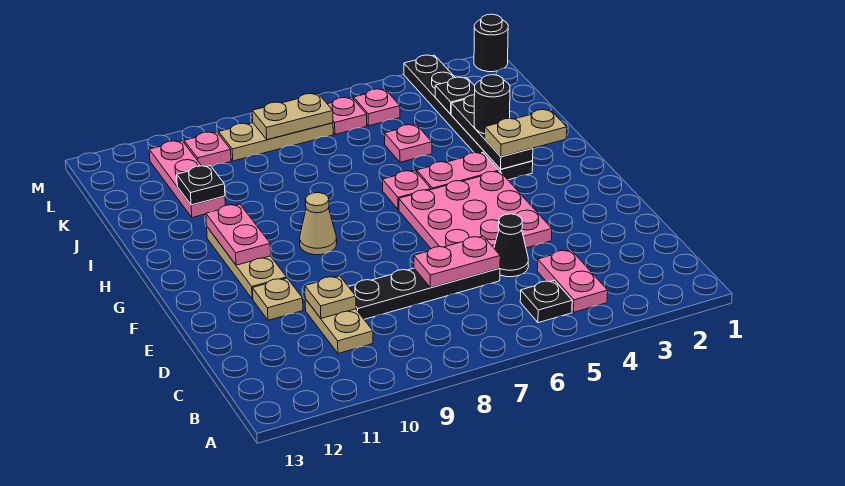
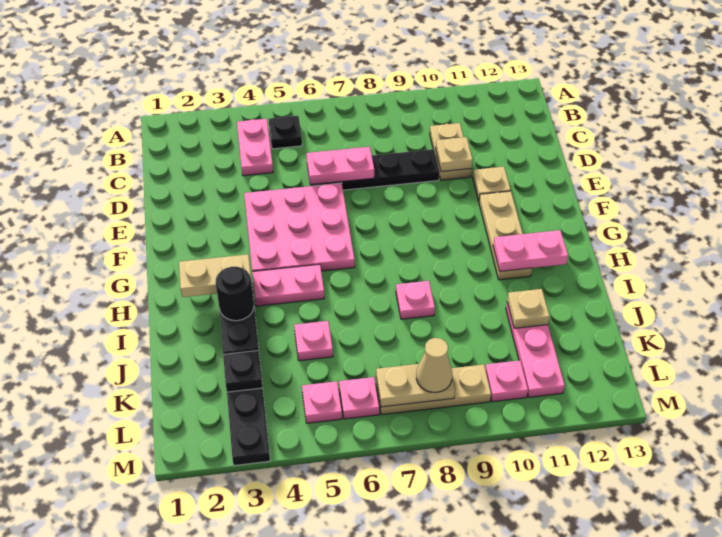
black cone D5 level 1 -> none
tan cone G9 level 1 -> tan cone L8 level 3
pink plate G11:H11 level 2 -> pink plate H11:H12 level 2
pink plate H6 level 1 -> pink plate I8 level 1
black plate J11 level 2 -> tan plate J11 level 2
black round brick M1 level 1 -> none

